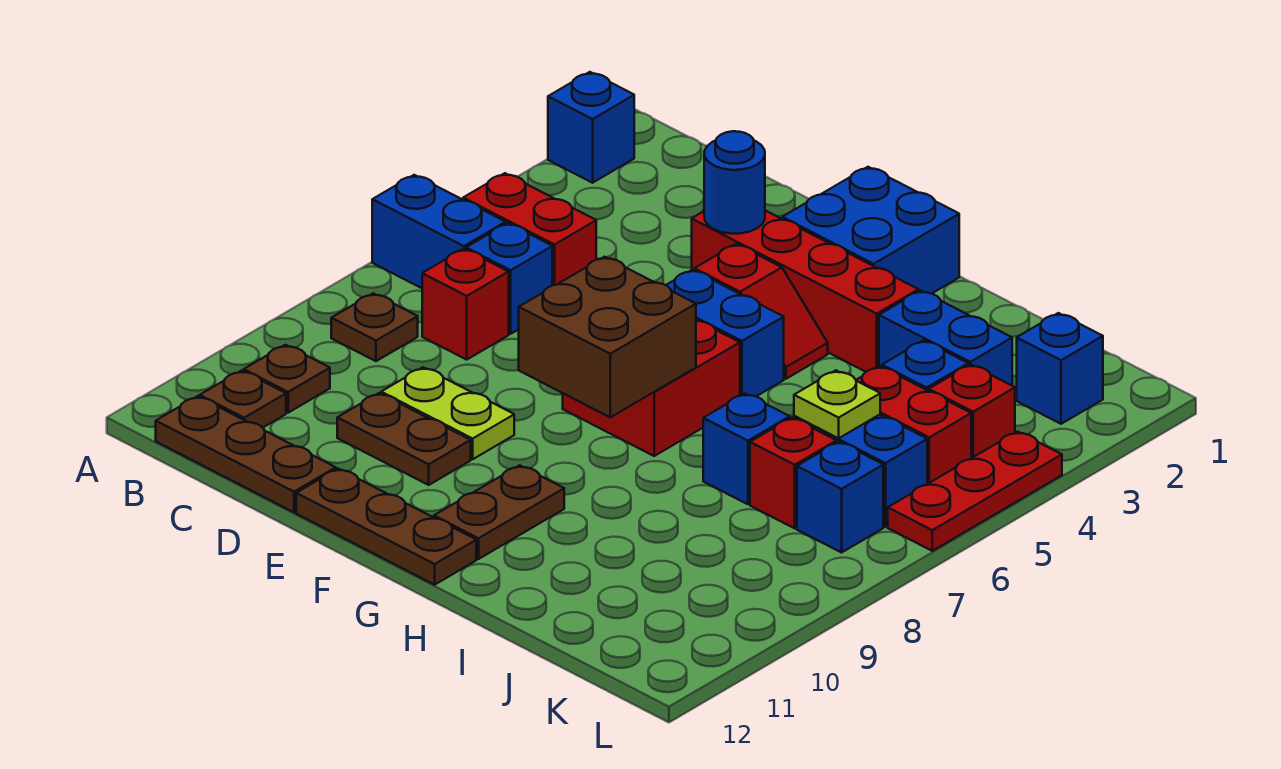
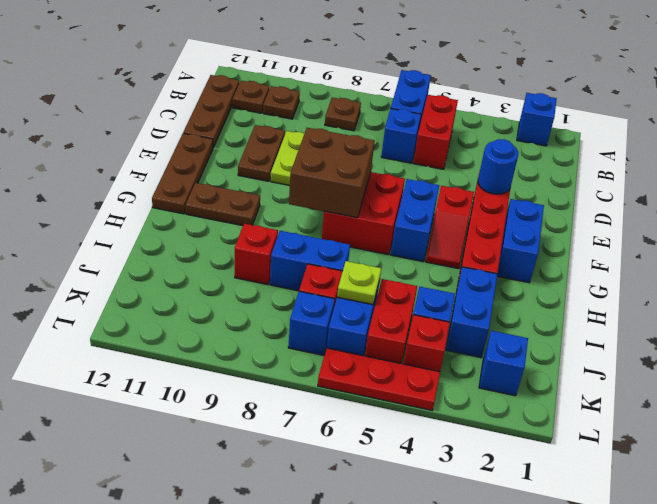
red brick C7 level 1 -> red brick I9 level 1
blue brick F1:G2 level 1 -> blue brick F2:G2 level 1
blue brick I7 level 1 -> blue brick I7:I8 level 1

